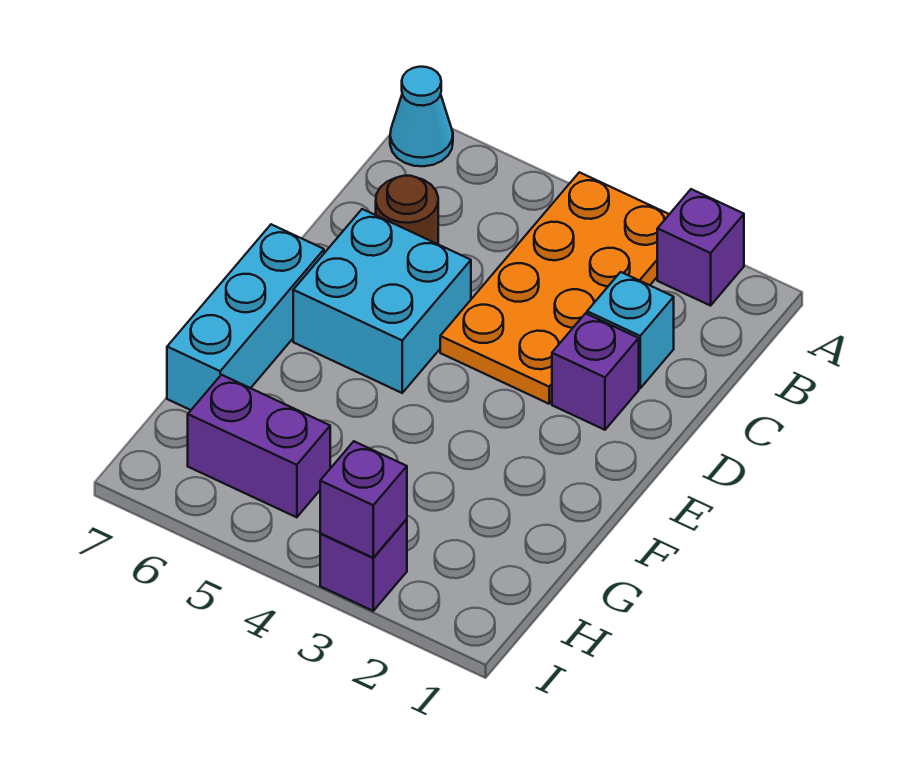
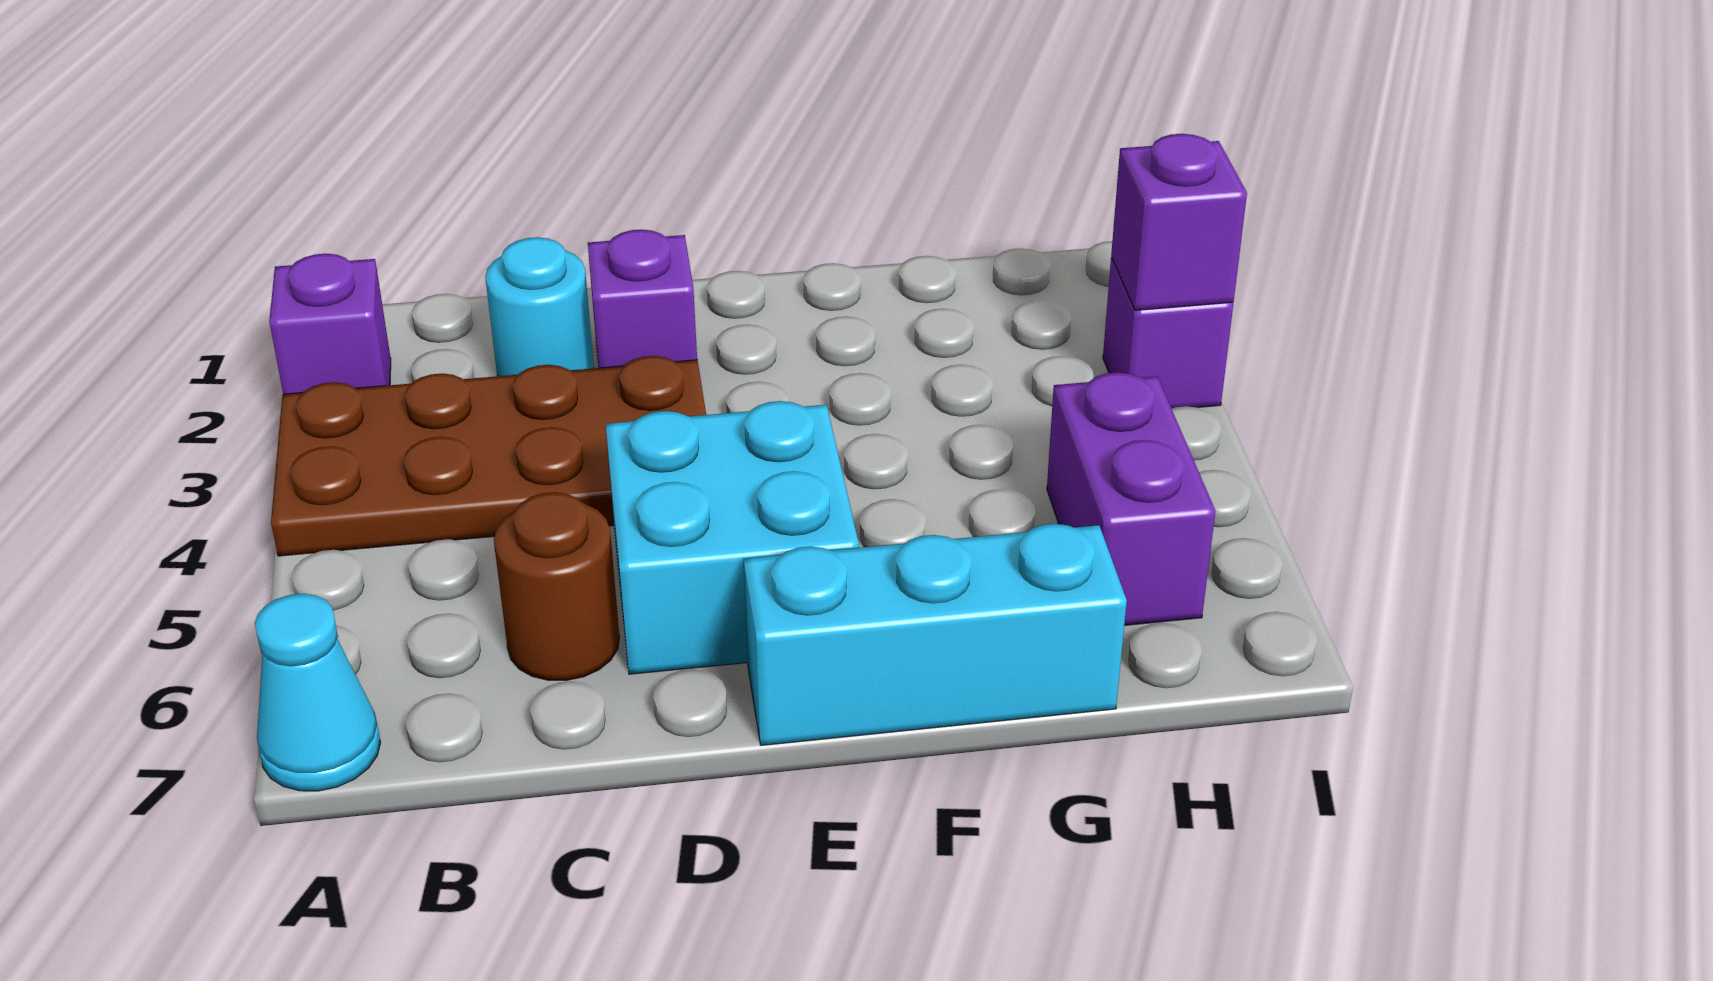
orange plate A3:D4 level 1 -> brown plate A3:D4 level 1
cyan brick C2 level 1 -> cyan round brick C2 level 1

